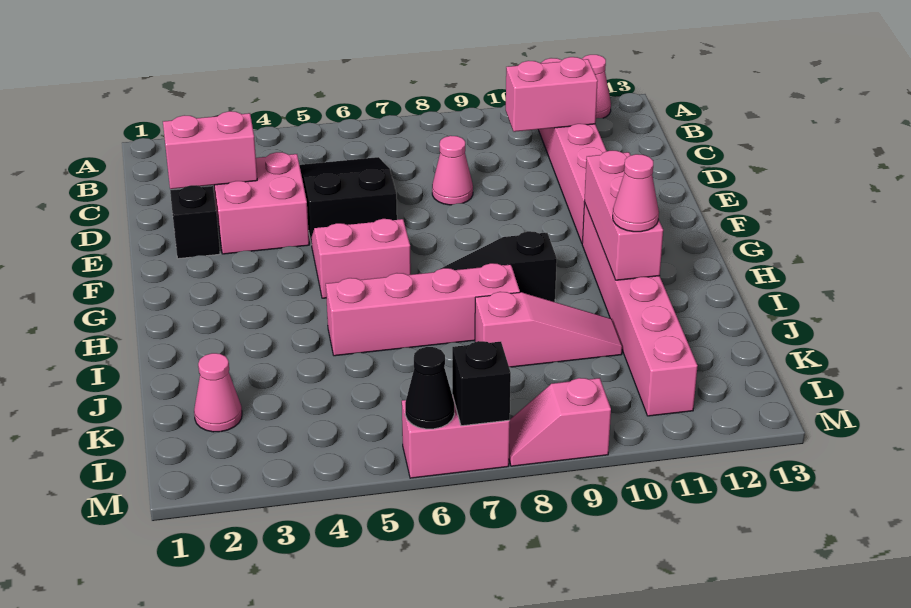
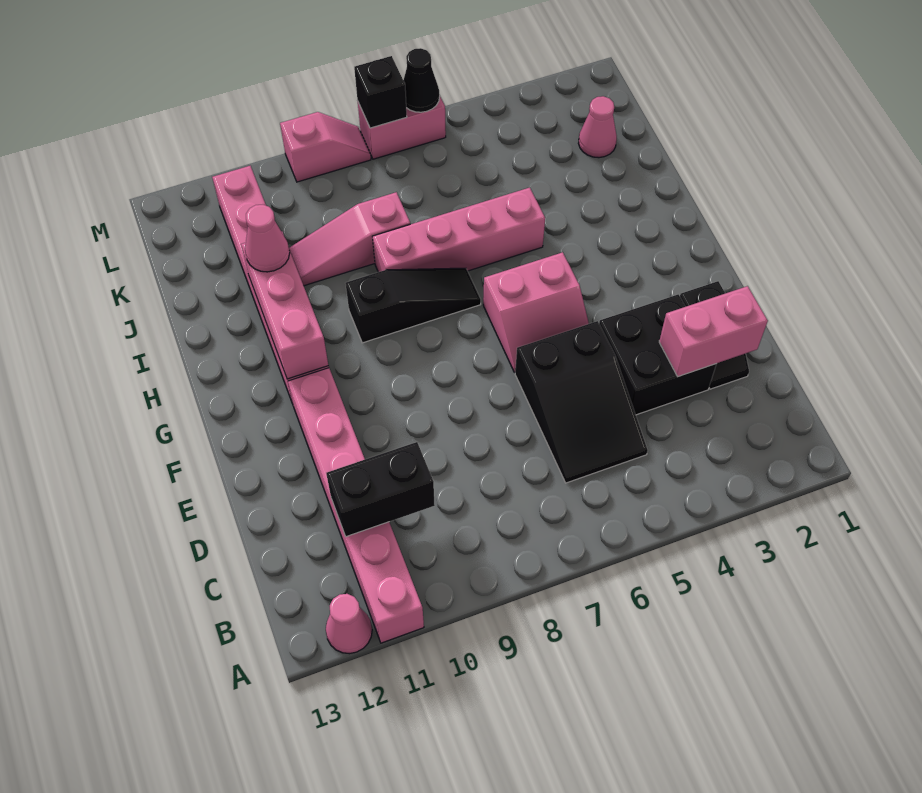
pink brick C10:C11 level 2 -> black brick C10:C11 level 2
pink brick D3:E4 level 1 -> black brick D3:E4 level 1
pink cone D8 level 1 -> none

